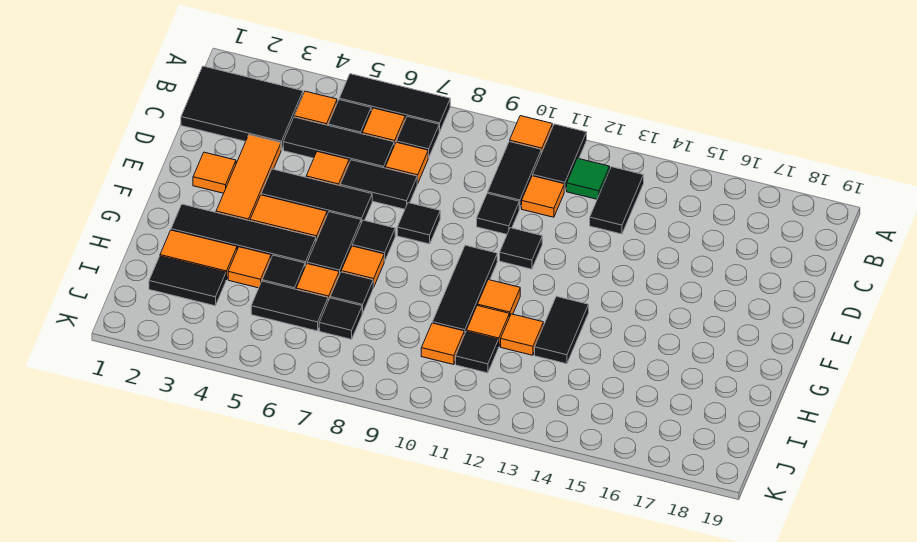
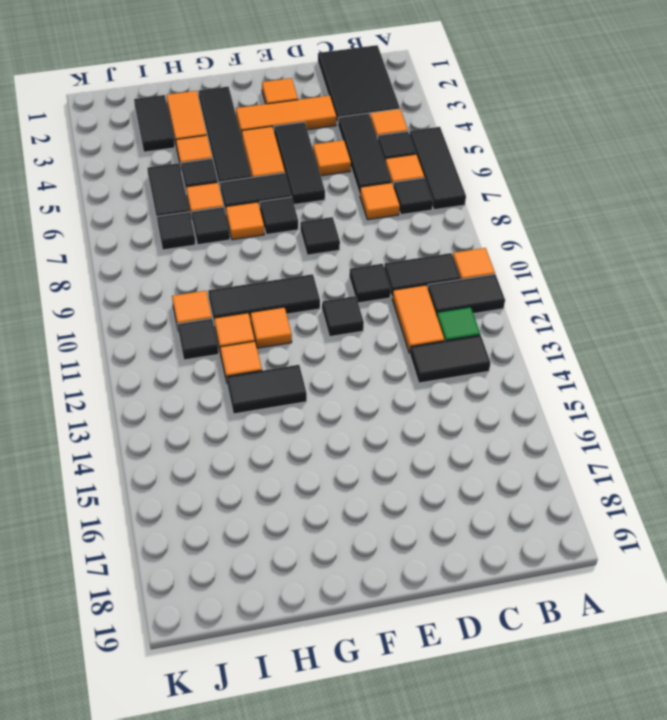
orange tile C11 level 1 -> orange tile C11:C12 level 1
black tile D6:D7 level 1 -> none

